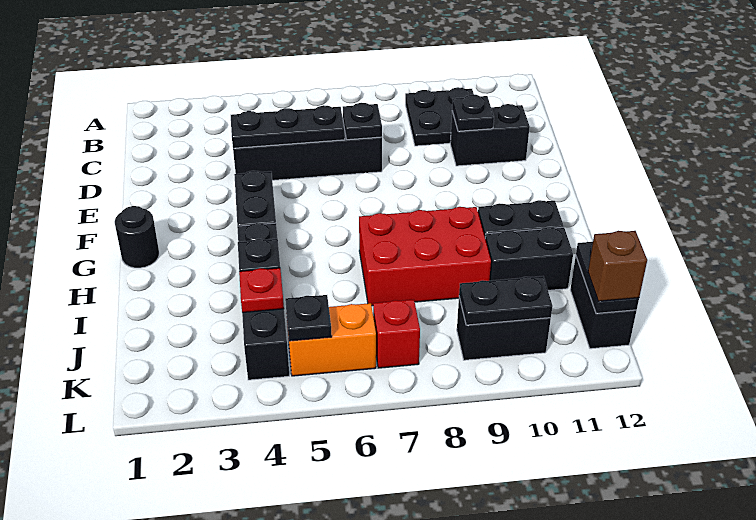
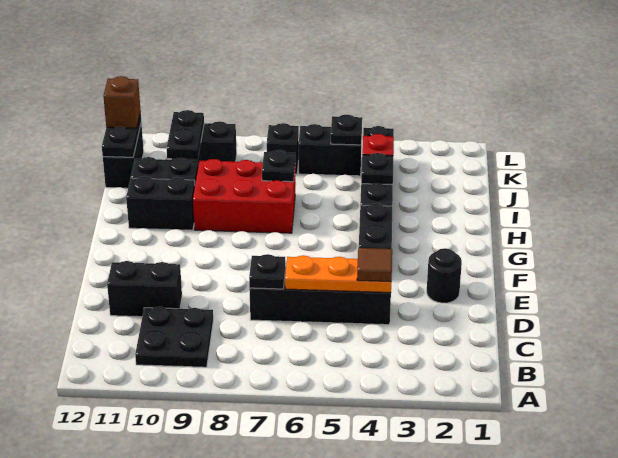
black plate D4:D6 level 2 -> orange plate D4:D6 level 2
none -> brown tile D4 level 3
black plate D10 level 2 -> black plate I7 level 2
black round brick G1 level 1 -> black round brick E2 level 1
orange brick K5:K6 level 1 -> black brick K5:K6 level 1
red brick K7 level 1 -> black brick K7 level 1
black plate K9:K10 level 2 -> black plate J10:K10 level 2

